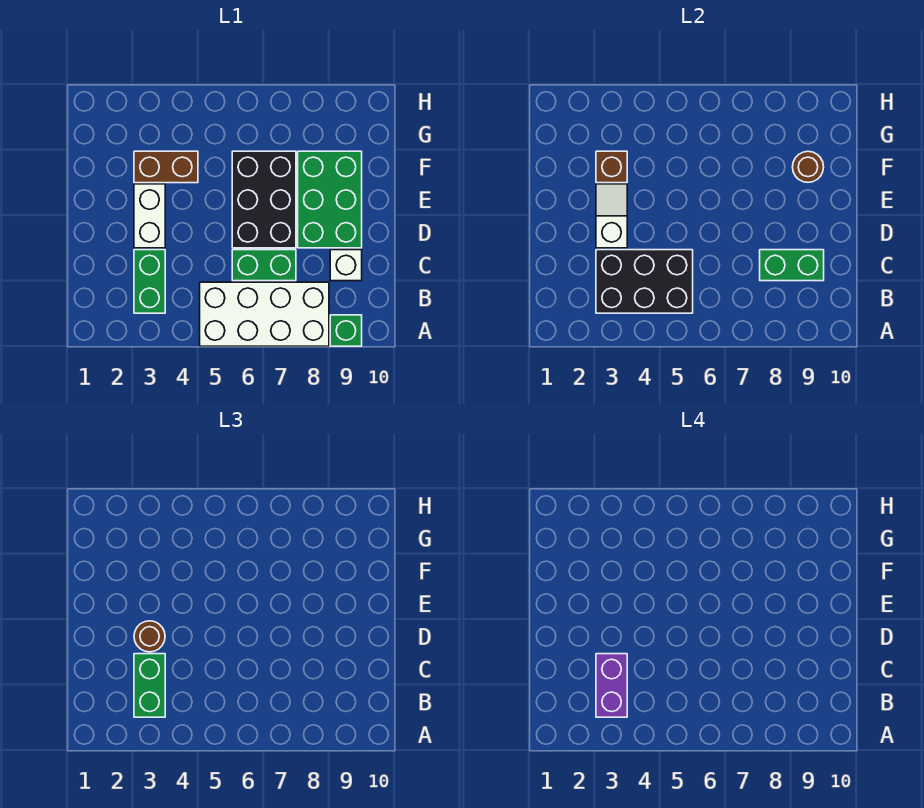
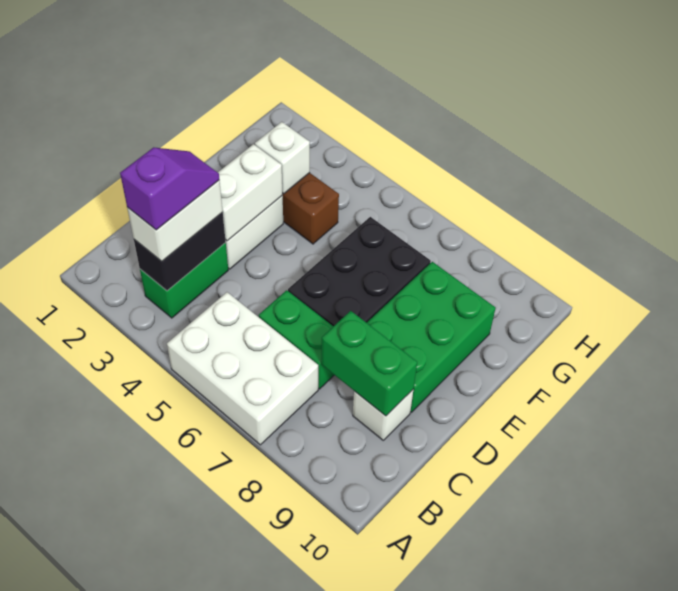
white brick A5:B8 level 1 -> white brick A5:B7 level 1
green brick A9 level 1 -> none
black brick B3:C5 level 2 -> black brick B3:C3 level 2
green brick B3:C3 level 3 -> white brick B3:C3 level 3
purple brick B3:C3 level 4 -> purple slope B3:C3 level 4 top B
white slope D3:E3 level 2 top D -> white brick D3:E3 level 2
brown round brick D3 level 3 -> none
brown brick F3 level 2 -> white brick F3 level 2
brown round brick F9 level 2 -> none

